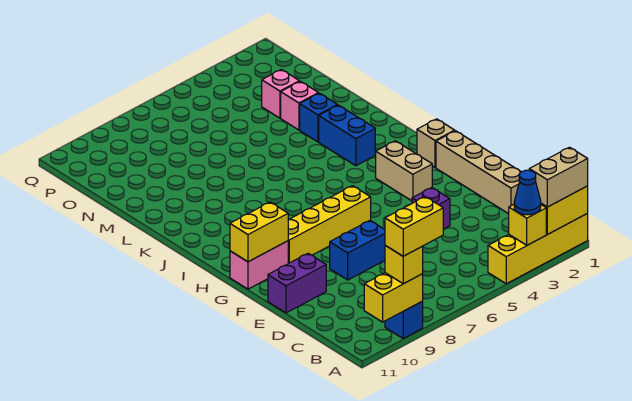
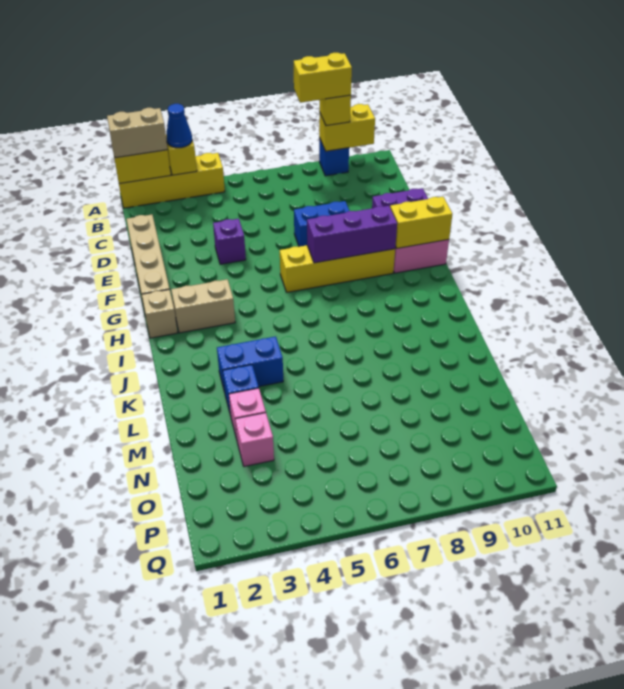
tan brick G3:H3 level 1 -> tan brick H2:H3 level 1
none -> purple brick G7:G9 level 2
blue brick J3:K3 level 1 -> blue brick K3:K4 level 1

